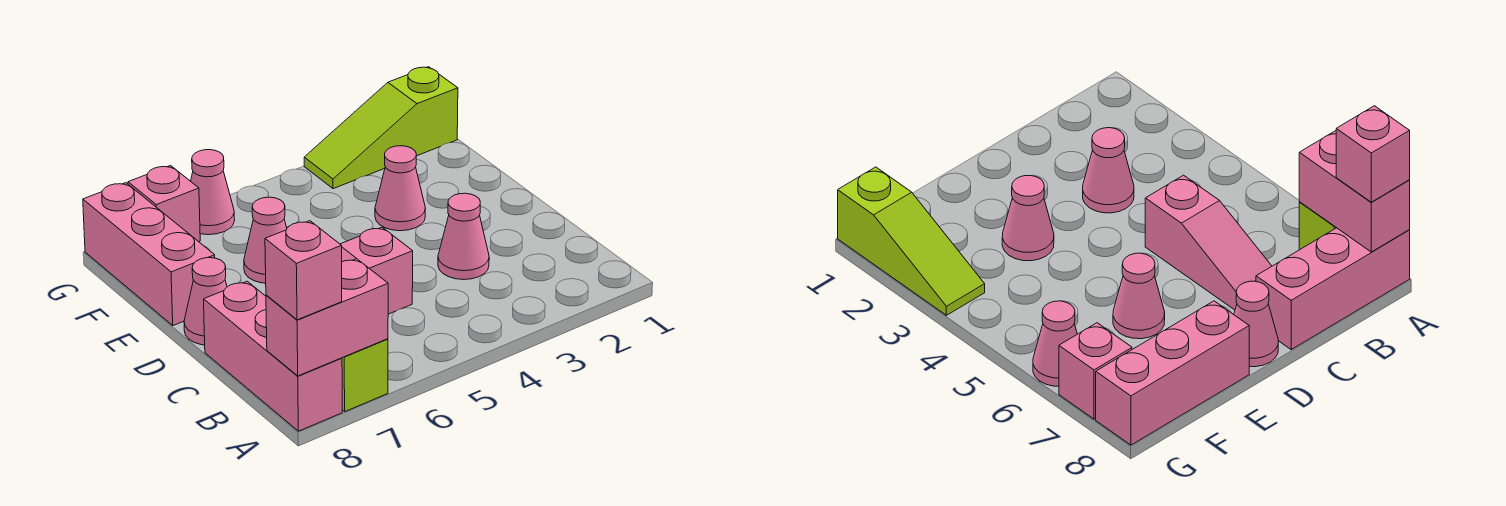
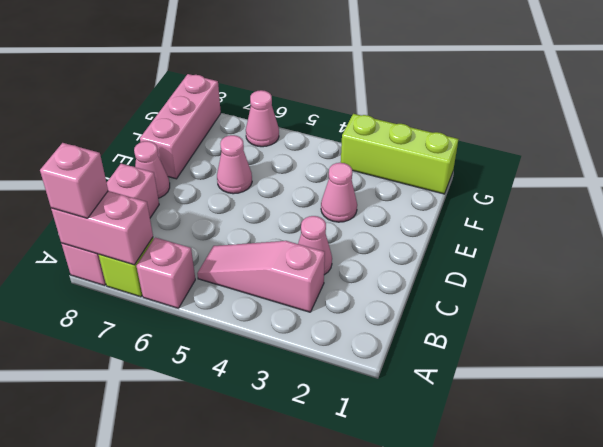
pink slope C5:C7 level 1 top 5 -> pink slope B3:B5 level 1 top 3
lime slope G1:G3 level 1 top 1 -> lime brick G1:G3 level 1
pink brick G7 level 1 -> pink brick A6 level 1

